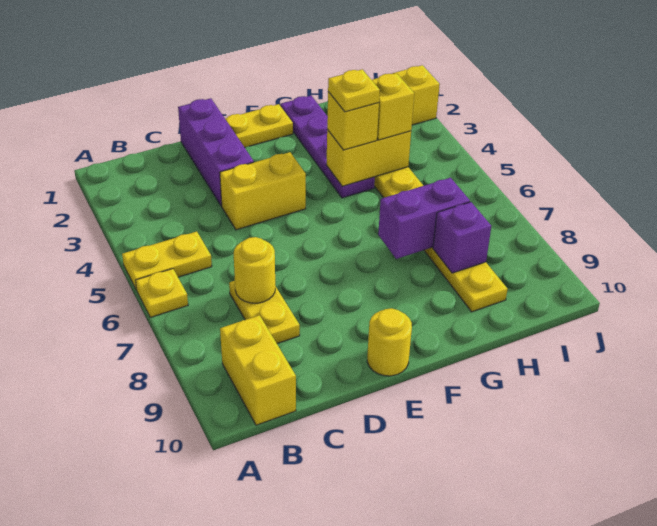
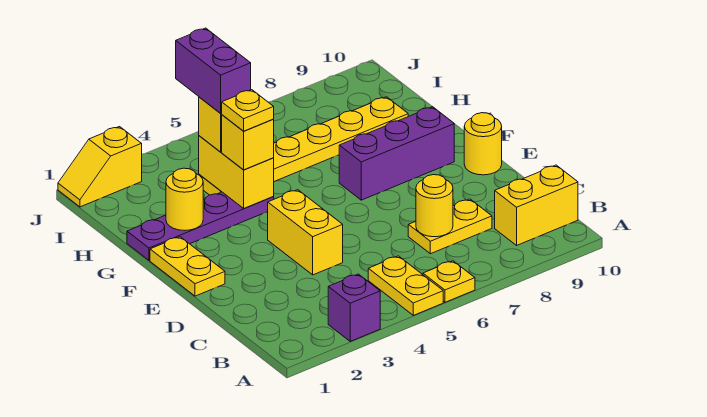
purple brick D1:D3 level 1 -> purple brick F7:F9 level 1
none -> yellow round brick G2 level 2
purple brick G7:H7 level 2 -> purple brick H4:I4 level 4
purple brick H8 level 2 -> purple brick A3 level 1

